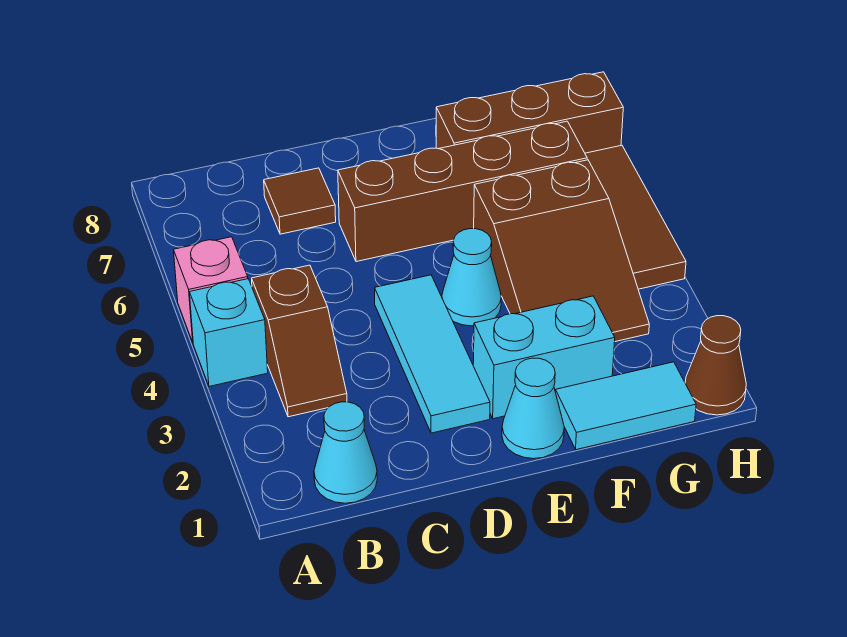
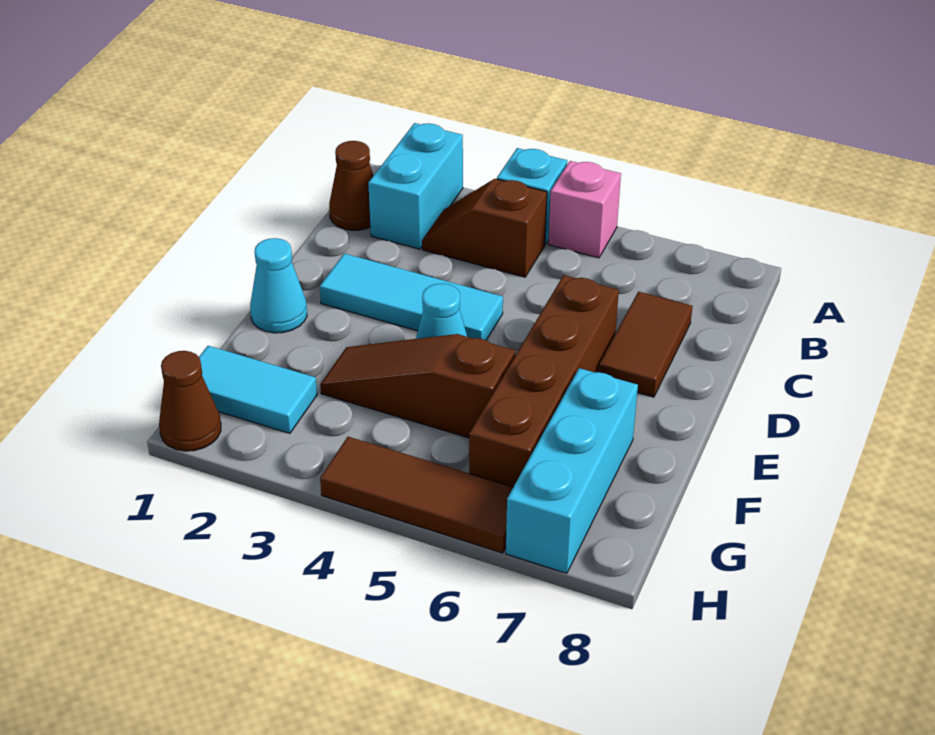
cyan cone B1 level 1 -> brown cone B1 level 1
brown tile C7 level 1 -> brown tile C7:D7 level 1
cyan brick E2:F2 level 1 -> cyan brick A2:B2 level 1
cyan tile F1:G1 level 1 -> cyan tile G1:G2 level 1
brown slope F3:G5 level 1 top 5 -> brown slope F3:F5 level 1 top 5
brown brick F7:H7 level 1 -> cyan brick F7:H7 level 1

